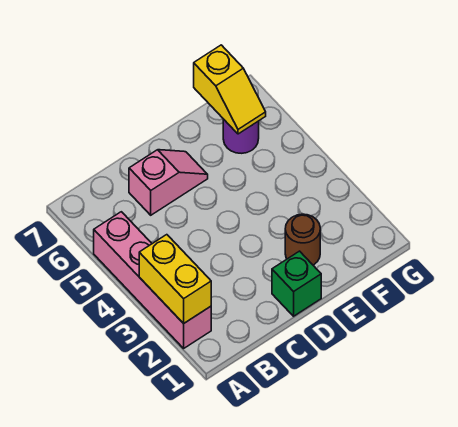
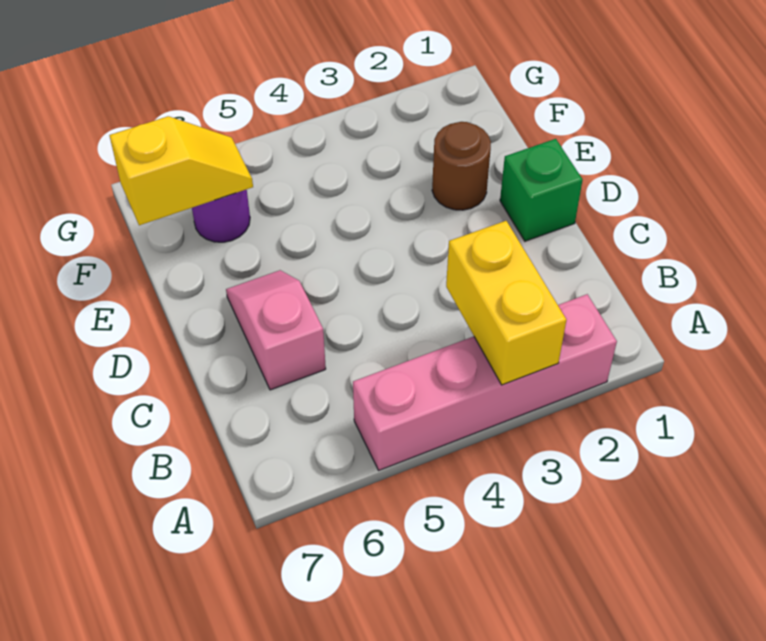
yellow brick A2:A3 level 2 -> yellow brick A3:B3 level 2

